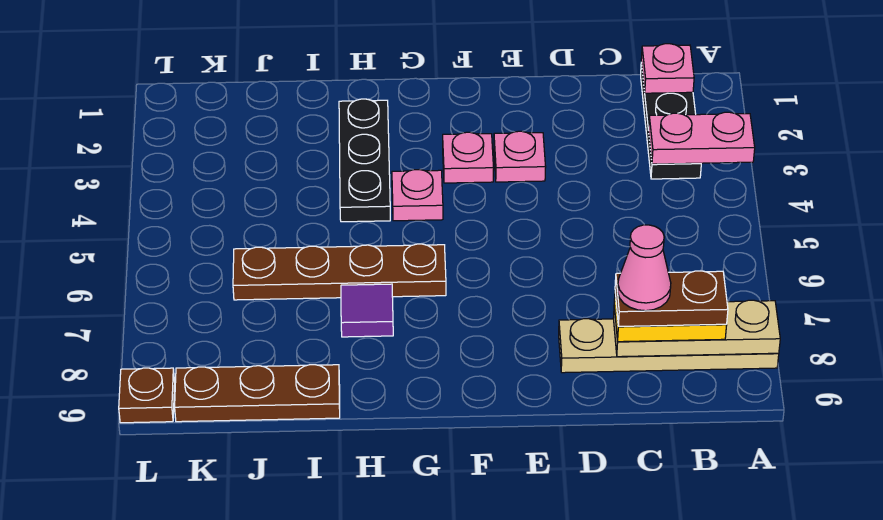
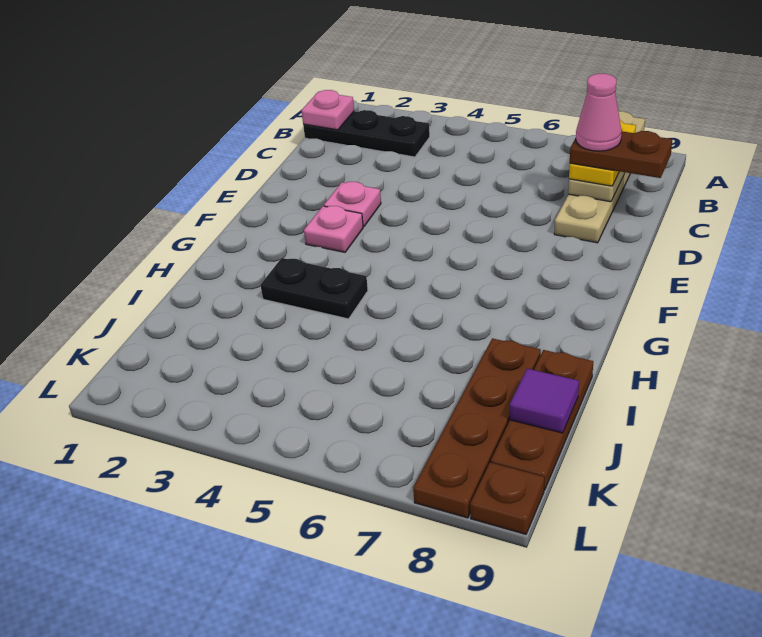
pink plate A3:B3 level 2 -> none
brown plate B8:C8 level 4 -> brown plate C8:C9 level 4
pink plate G4 level 1 -> none
brown plate G6:J6 level 1 -> brown plate I8:L8 level 1
black plate H2:H4 level 1 -> black plate H3:H4 level 1
purple tile H7 level 1 -> purple tile J9 level 2

